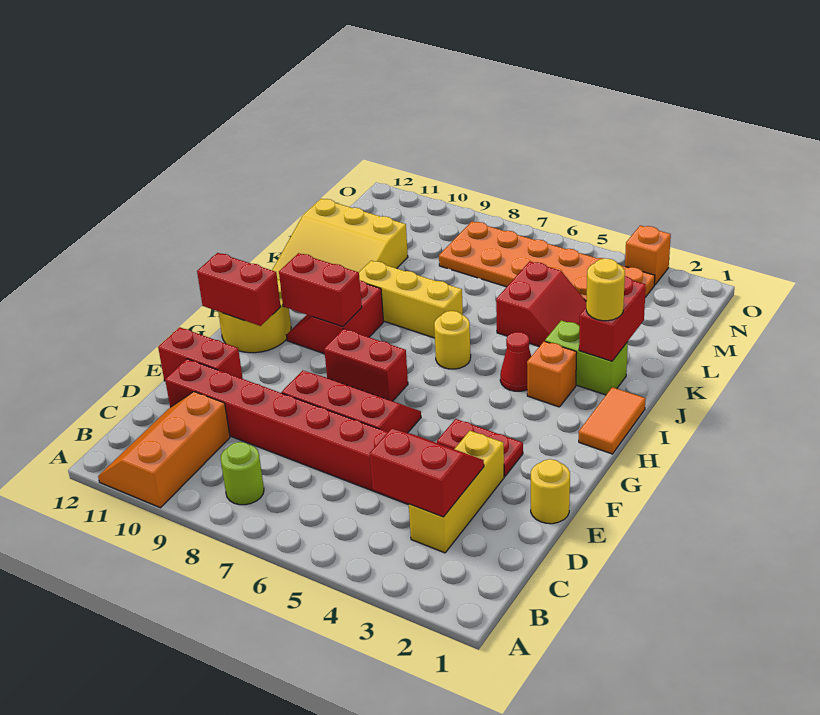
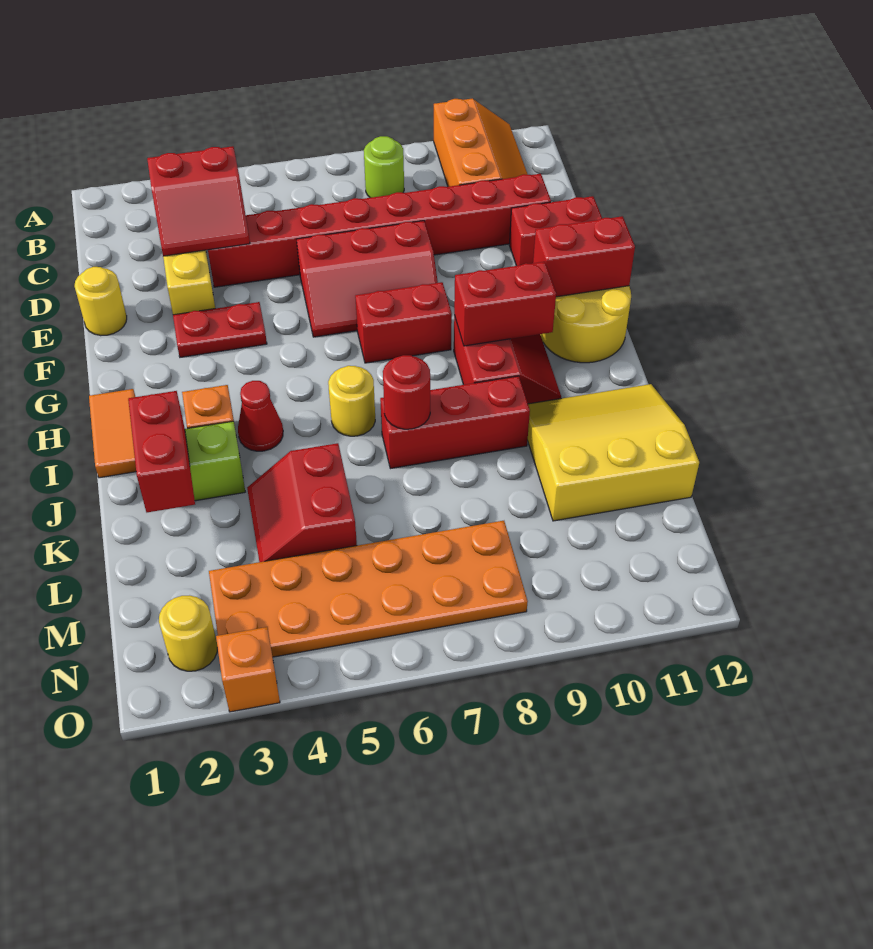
yellow round brick J2 level 3 -> yellow round brick N2 level 1
yellow brick J7:J9 level 1 -> red brick J7:J9 level 1
none -> red round brick J7 level 2

